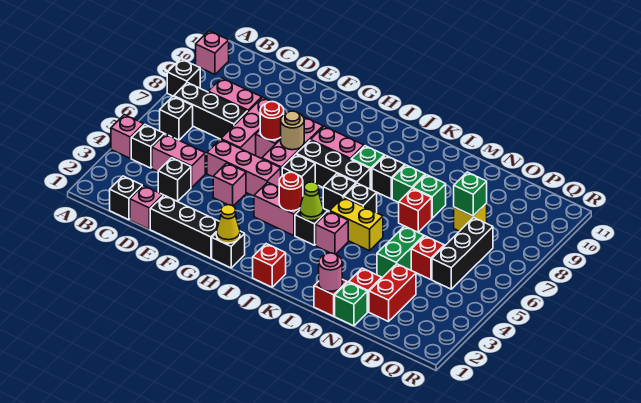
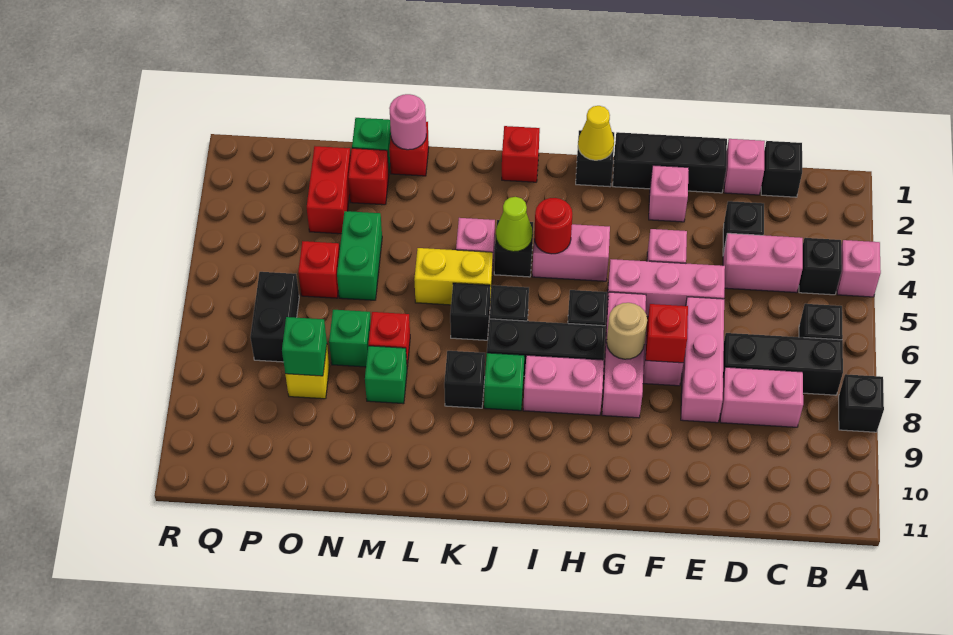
pink brick A10 level 1 -> pink brick F2 level 1
red round brick F7 level 2 -> red brick F7 level 2
green brick L8 level 1 -> green brick N7 level 1
black brick P5:P7 level 1 -> black brick P6:P7 level 1

